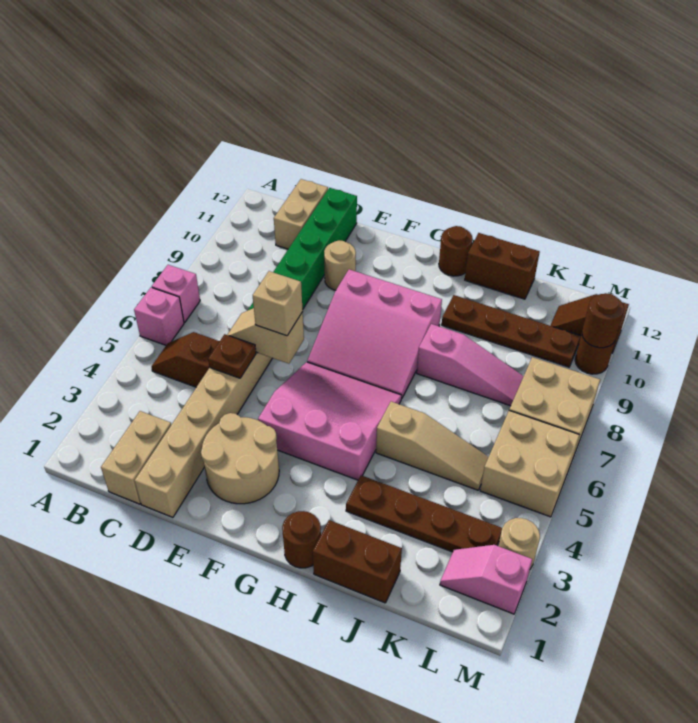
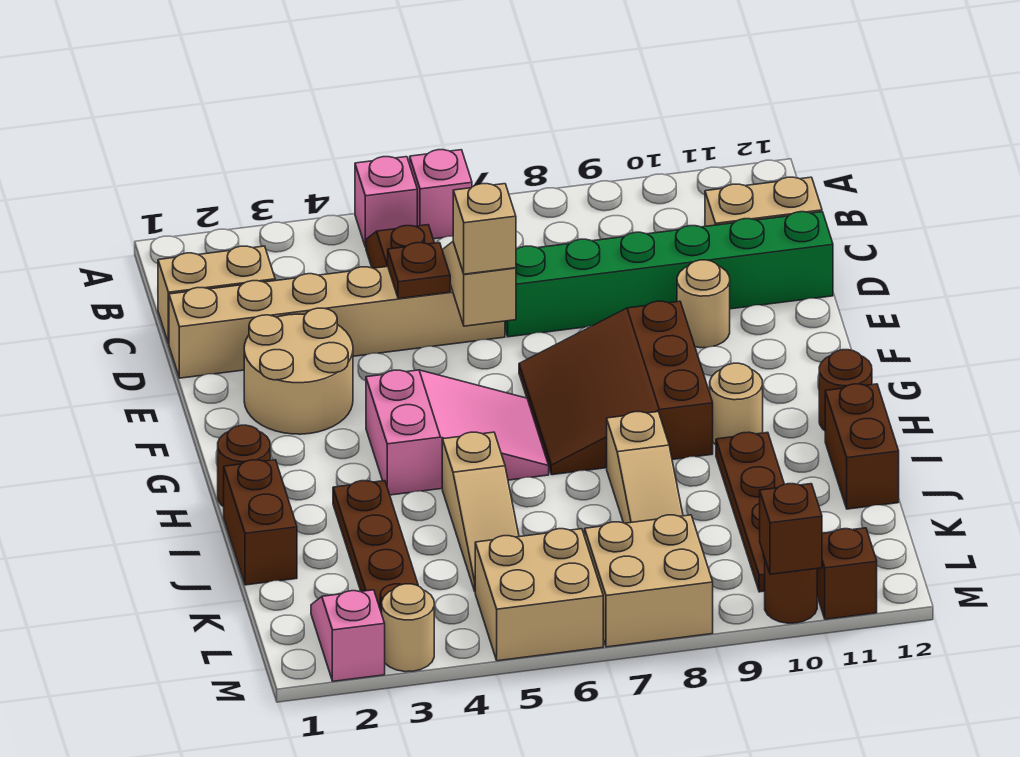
pink brick A7 level 1 -> pink brick A5 level 1
pink slope F4:H6 level 1 top 4 -> pink slope G4:H6 level 1 top 4
pink slope F7:H9 level 1 top 9 -> brown slope F7:H9 level 1 top 9
none -> tan round brick H10 level 1
pink slope I8:K8 level 1 top I -> tan slope I8:K8 level 1 top I
brown round brick M10 level 2 -> brown brick M10 level 2

